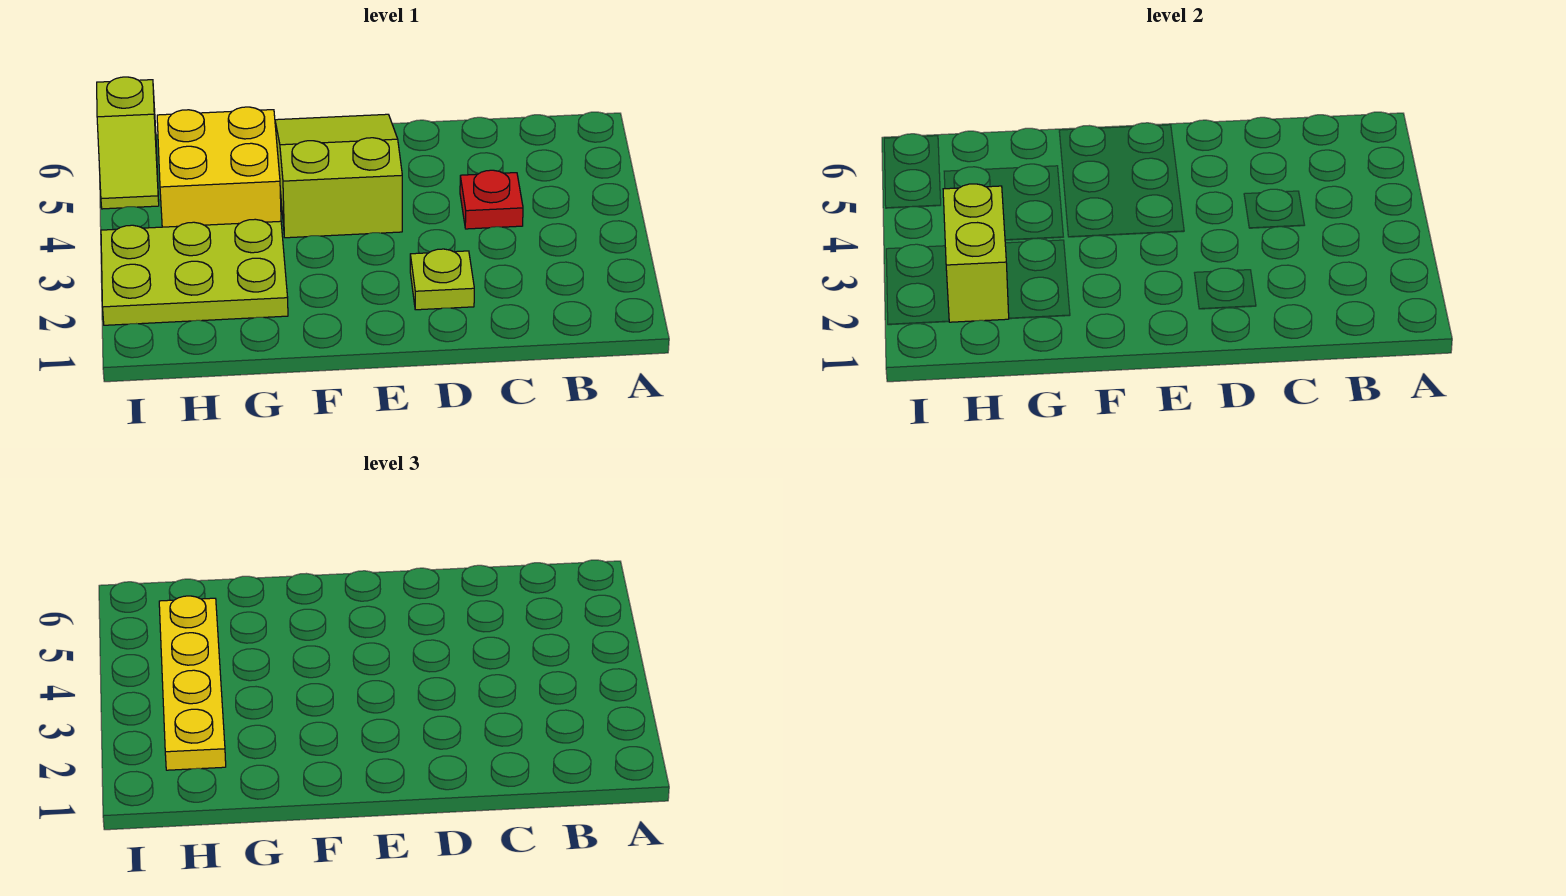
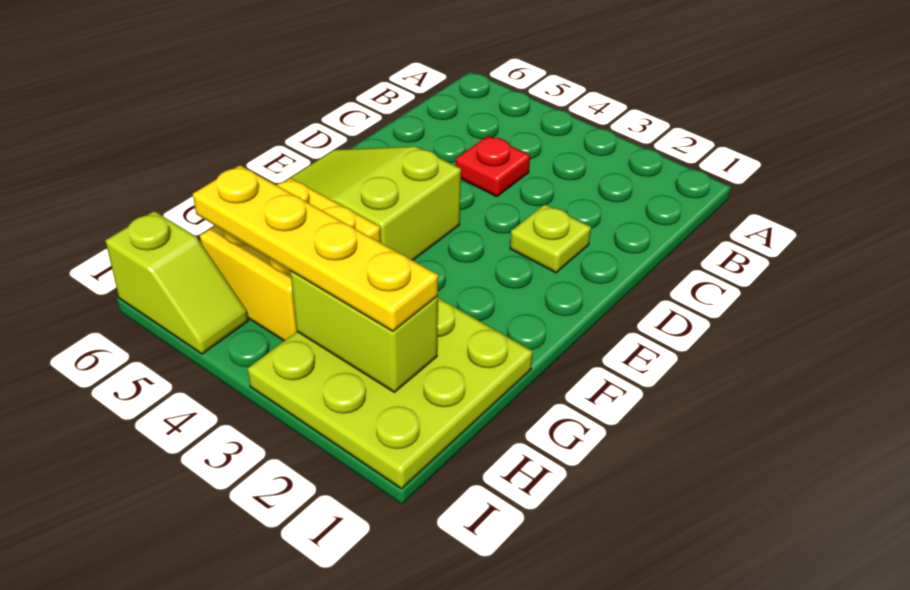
lime plate G2:I3 level 1 -> lime plate G1:I3 level 1

